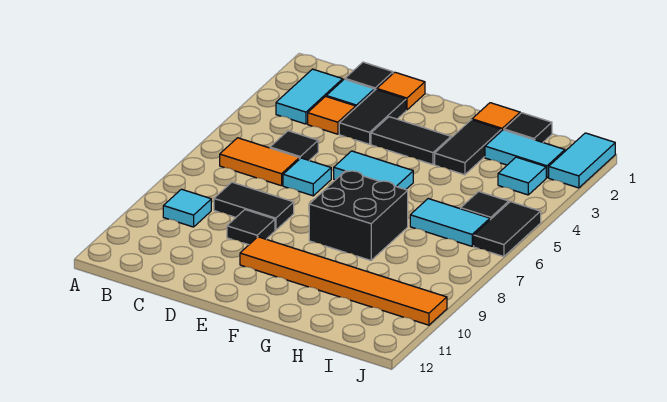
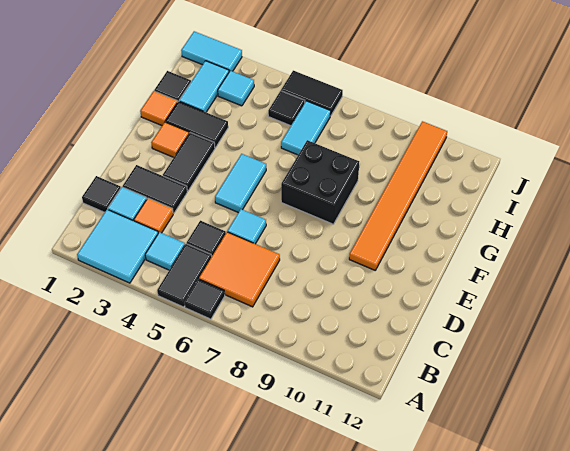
cyan tile B2:B3 level 1 -> cyan tile A2:B3 level 1
orange tile B6:C6 level 1 -> orange tile B6:C7 level 1
cyan tile B9 level 1 -> cyan tile B4 level 1
black tile C8:D8 level 1 -> black tile A5:B5 level 1
orange tile D1 level 1 -> orange tile F2 level 1
black tile D9 level 1 -> black tile A6 level 1

